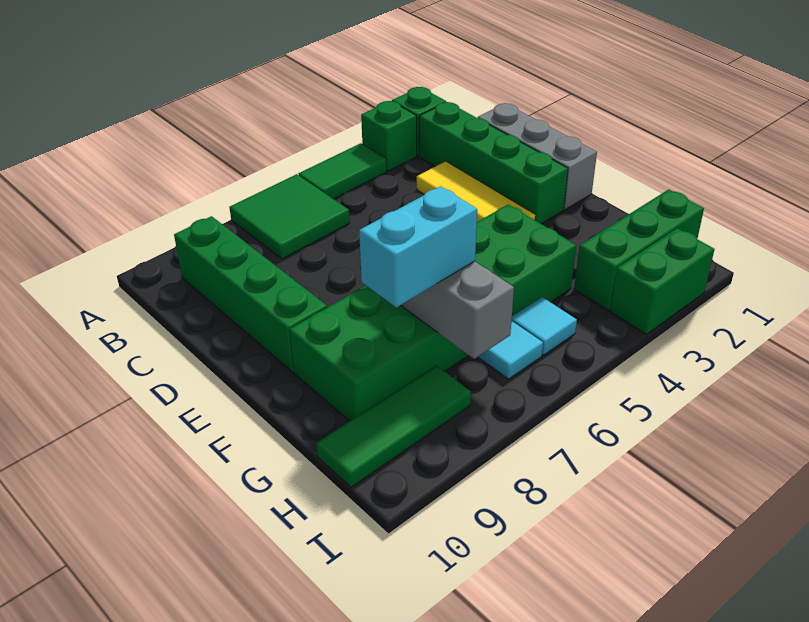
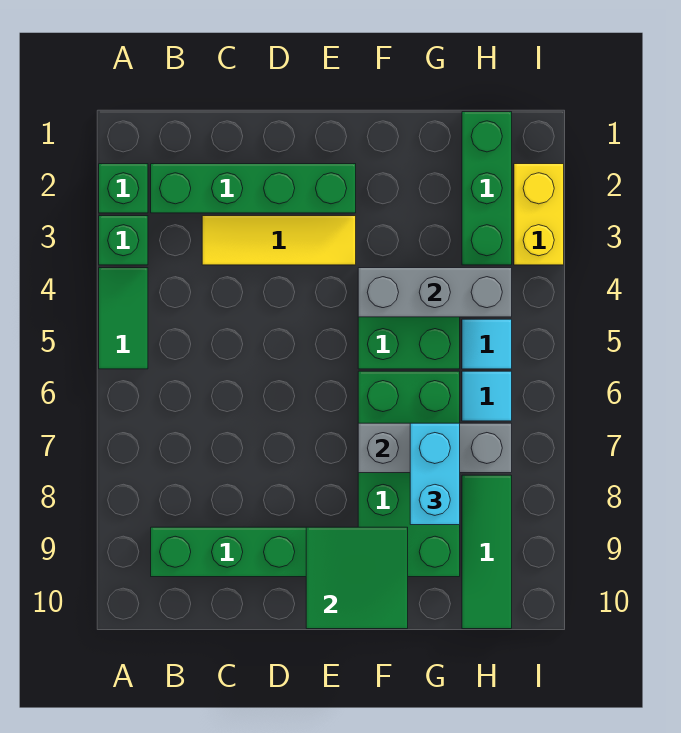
green tile A6:B7 level 1 -> green tile E9:F10 level 2
grey brick C1:E1 level 1 -> grey brick F4:H4 level 2
green brick I2:I3 level 1 -> yellow brick I2:I3 level 1

